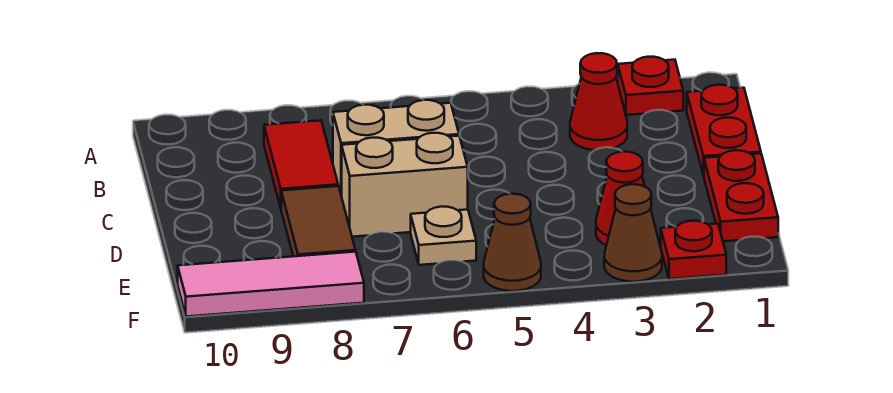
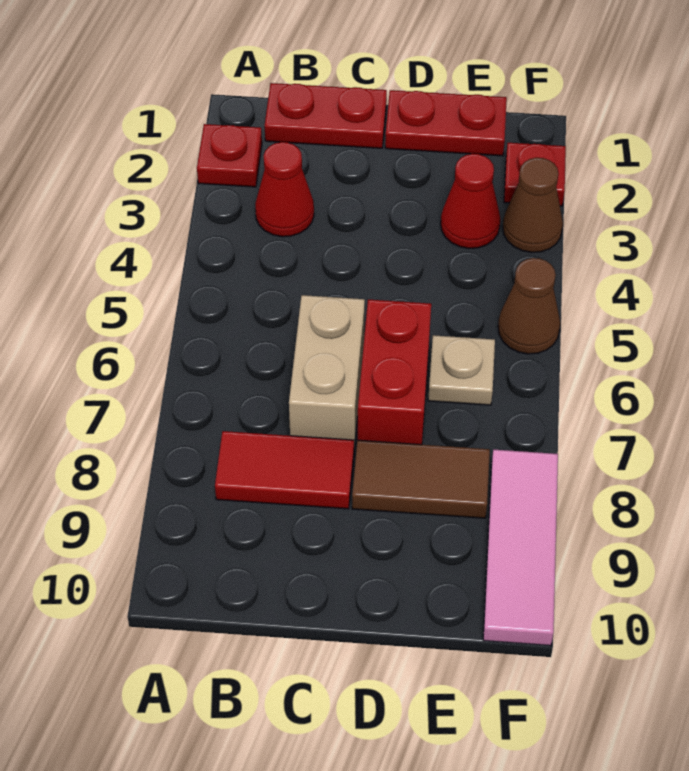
tan brick D6:D7 level 1 -> red brick D6:D7 level 1

